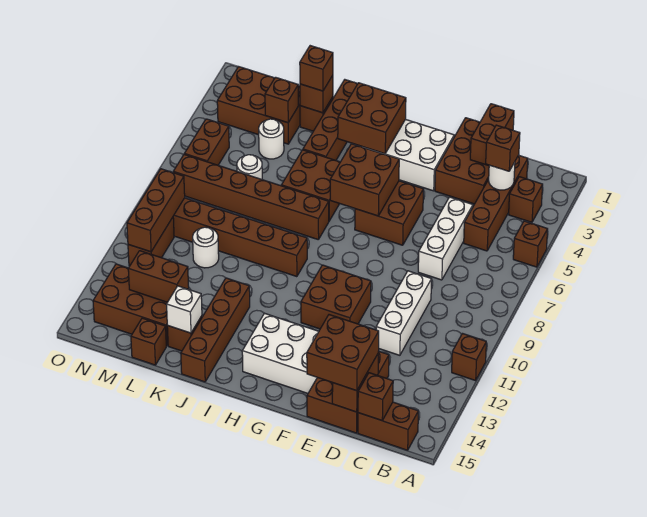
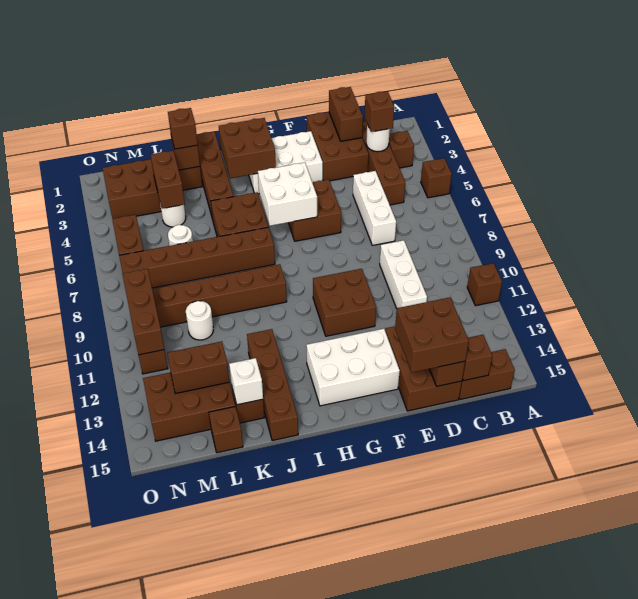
brown brick G5:H6 level 2 -> white brick G5:H6 level 2
brown brick L3 level 2 -> brown brick L3:L4 level 2

